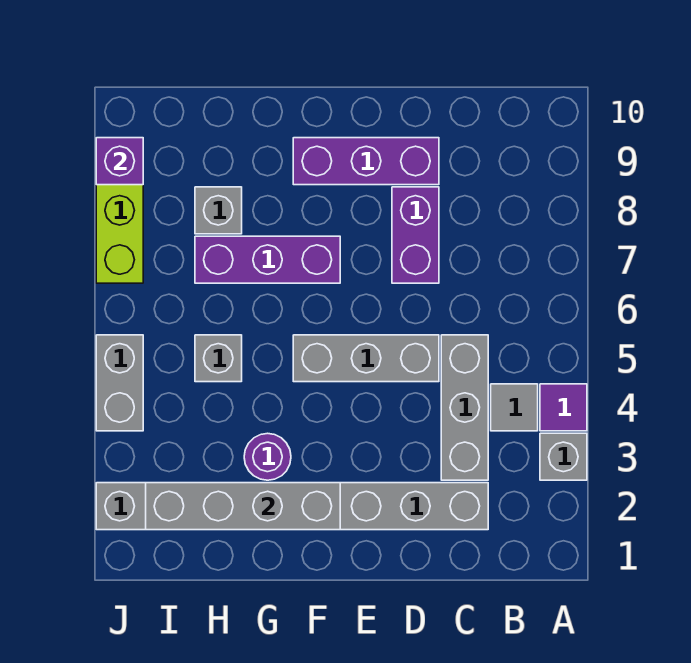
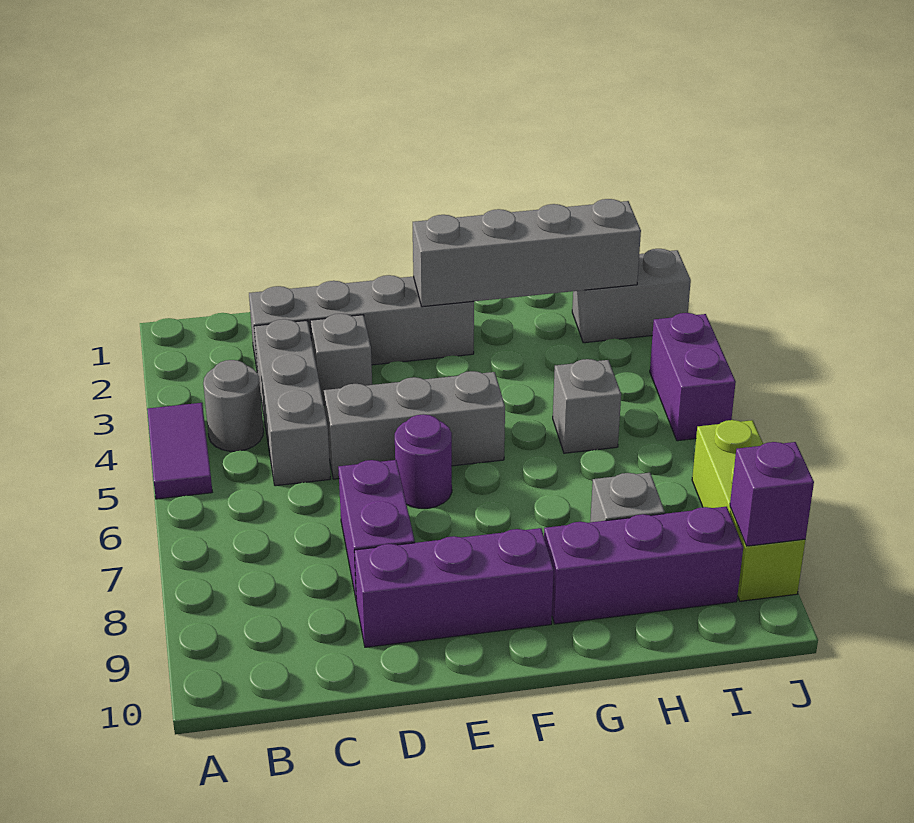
grey brick A3 level 1 -> grey brick D3 level 1
purple tile A4 level 1 -> purple tile A4:A5 level 1
grey tile B4 level 1 -> grey round brick B4 level 1
purple brick F7:H7 level 1 -> purple brick G9:I9 level 1
purple round brick G3 level 1 -> purple round brick E6 level 1
grey brick J4:J5 level 1 -> purple brick J4:J5 level 1

